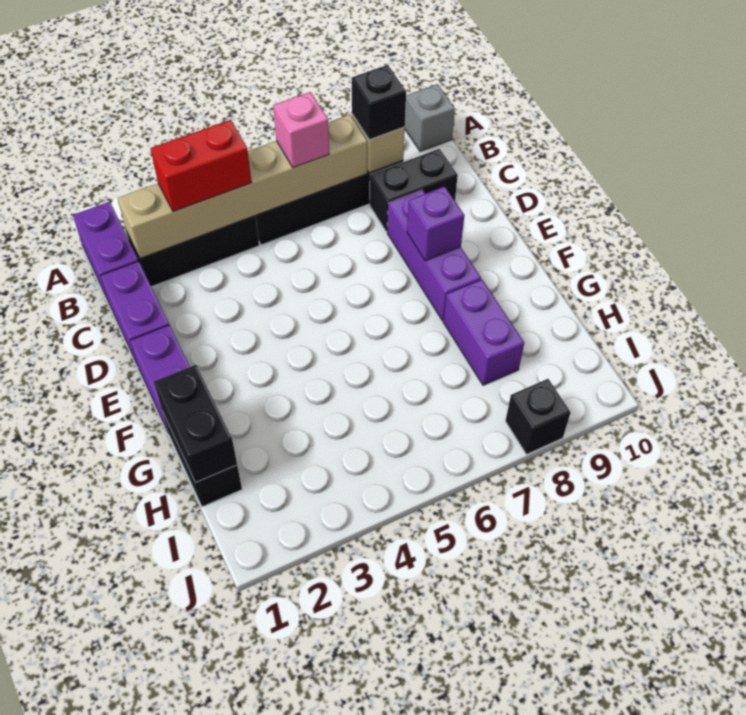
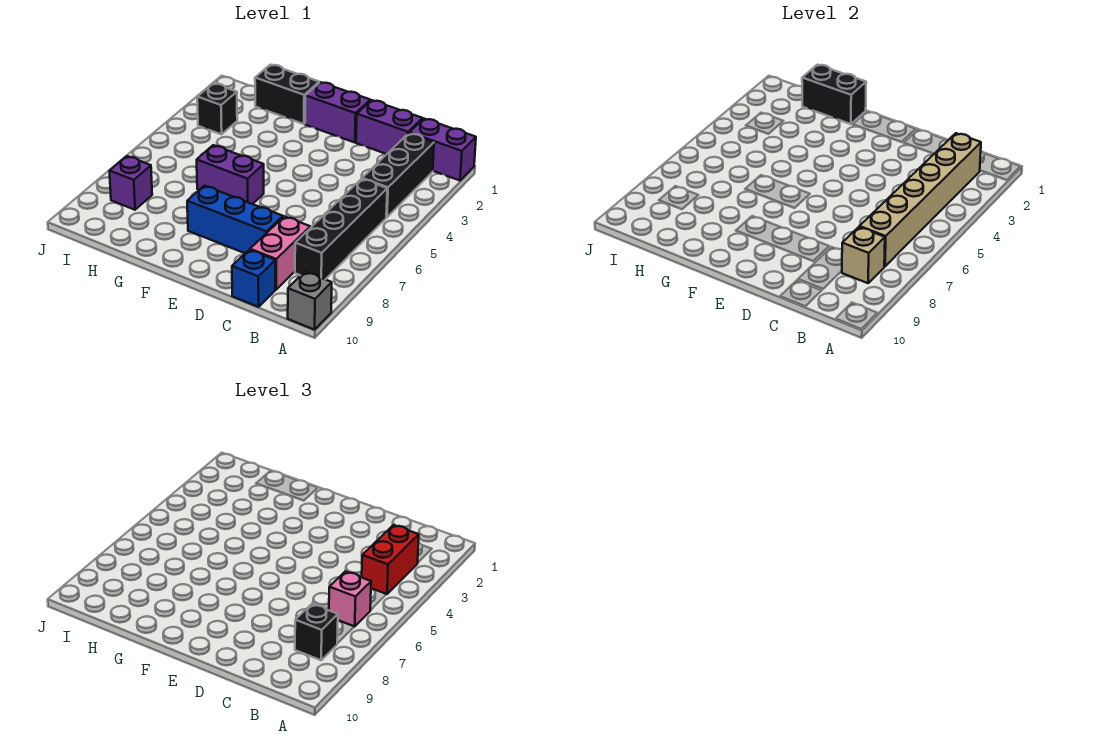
black brick C8:C9 level 1 -> pink brick C8:C9 level 1
none -> blue brick C10 level 1
purple brick D8:F8 level 1 -> blue brick D8:F8 level 1
purple brick E8 level 2 -> purple brick I8 level 1
purple brick G8:H8 level 1 -> purple brick F6:G6 level 1
black brick J8 level 1 -> black brick I3 level 1

